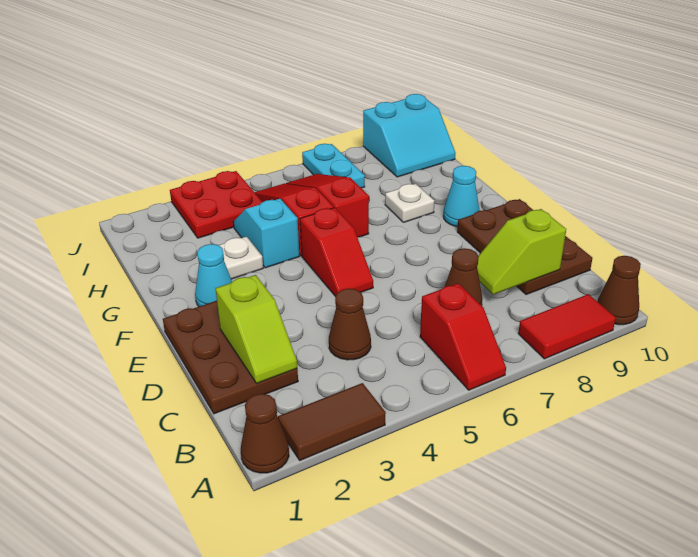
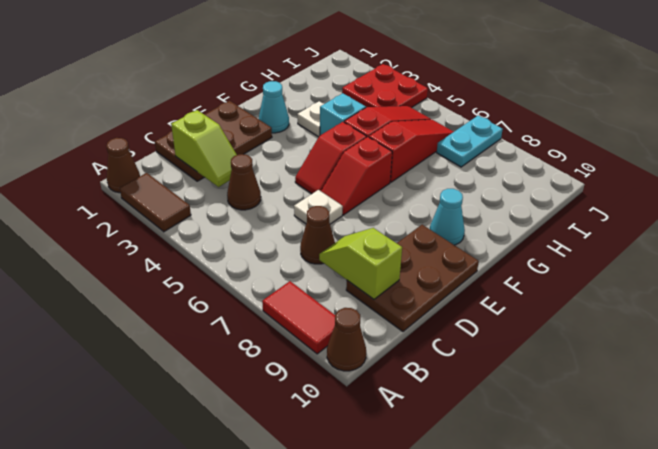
red slope A6:B6 level 1 top B -> red slope E6:F6 level 1 top F
lime slope C2:D2 level 2 top D -> lime slope C2:C3 level 2 top 2
white plate G8 level 1 -> white plate D6 level 1
cyan slope I9:J10 level 1 top J -> none

